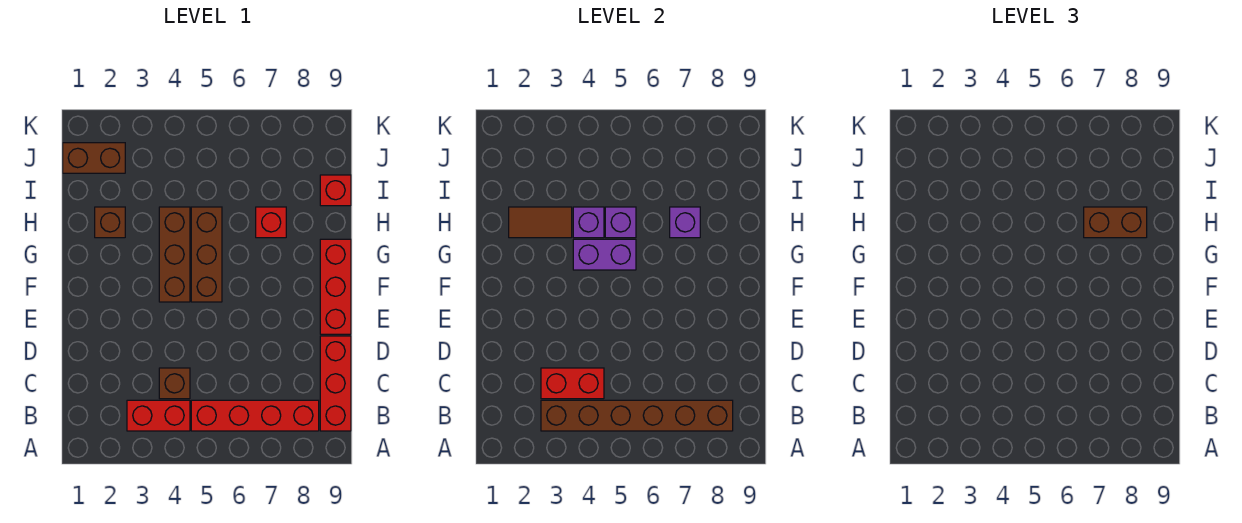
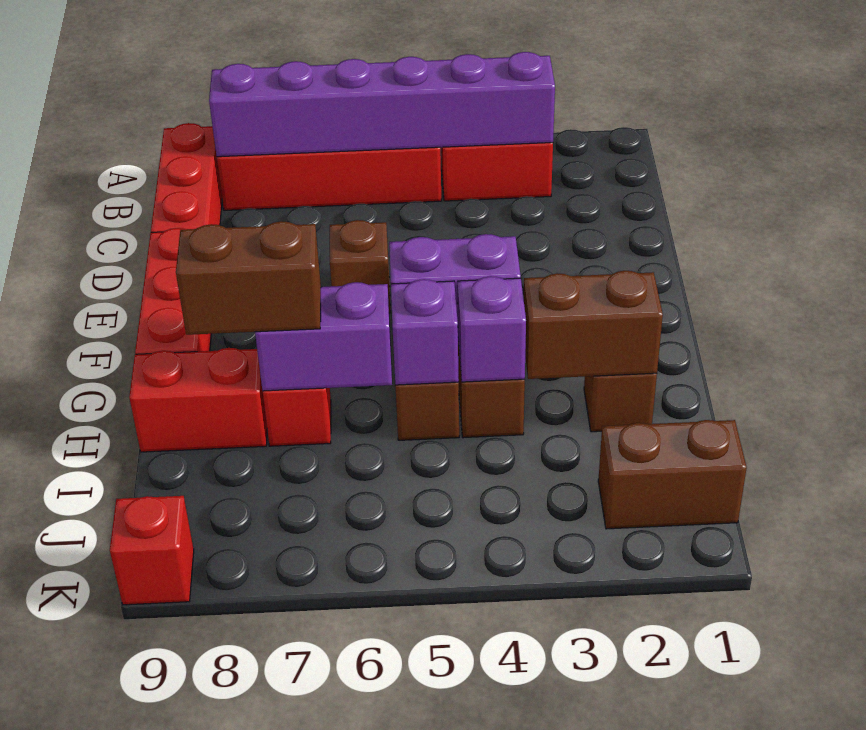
brown brick B3:B8 level 2 -> purple brick B3:B8 level 2
red brick C3:C4 level 2 -> red brick H8:H9 level 1
brown brick C4 level 1 -> brown brick E6 level 1
brown tile H2:H3 level 2 -> brown brick H2:H3 level 2
purple brick H7 level 2 -> purple brick H6:H7 level 2
red brick I9 level 1 -> red brick K9 level 1

